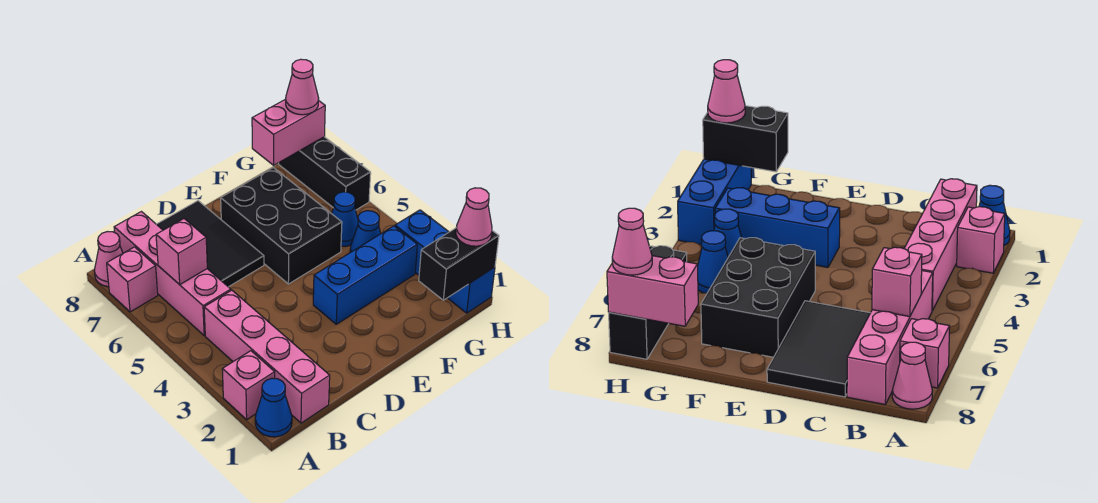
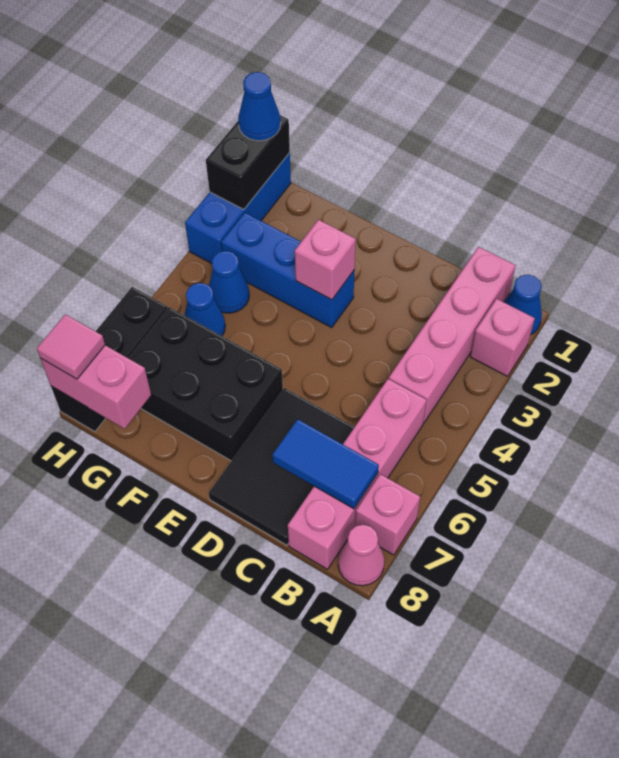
pink brick B6 level 2 -> pink brick E3 level 2
none -> blue tile B7:C7 level 2
black brick E5:F7 level 1 -> black brick E6:G7 level 1
black brick G1:H1 level 2 -> black brick H1:H2 level 2
pink cone H1 level 3 -> blue cone H1 level 3
pink cone H8 level 3 -> pink tile H8 level 3

